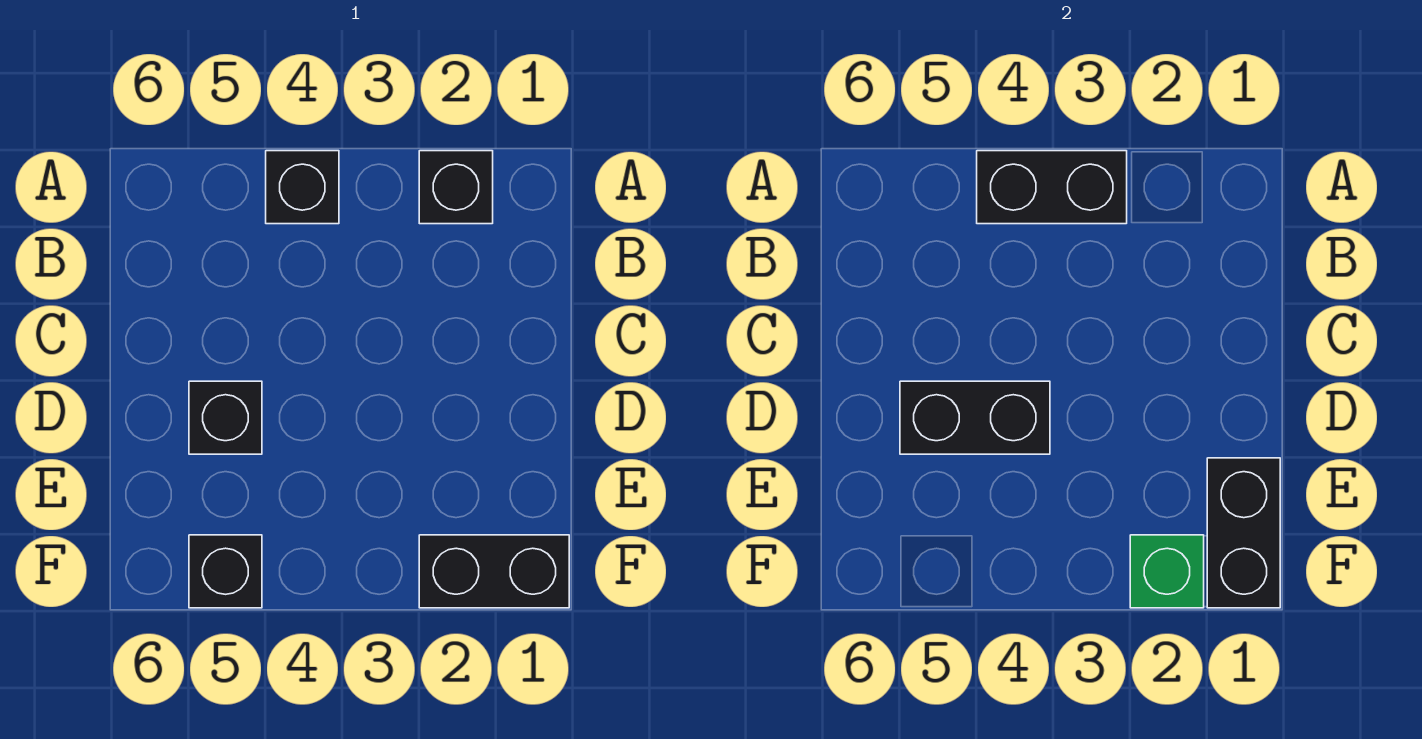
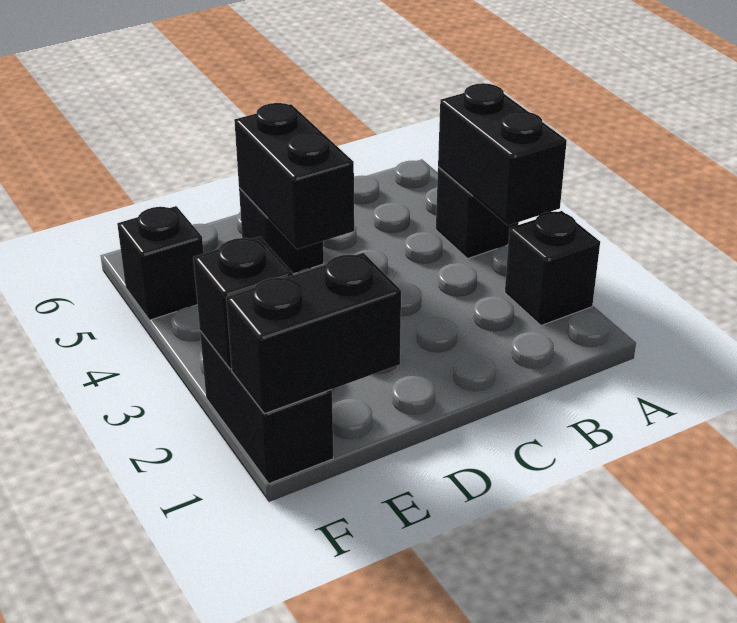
green brick F2 level 2 -> black brick F2 level 2

